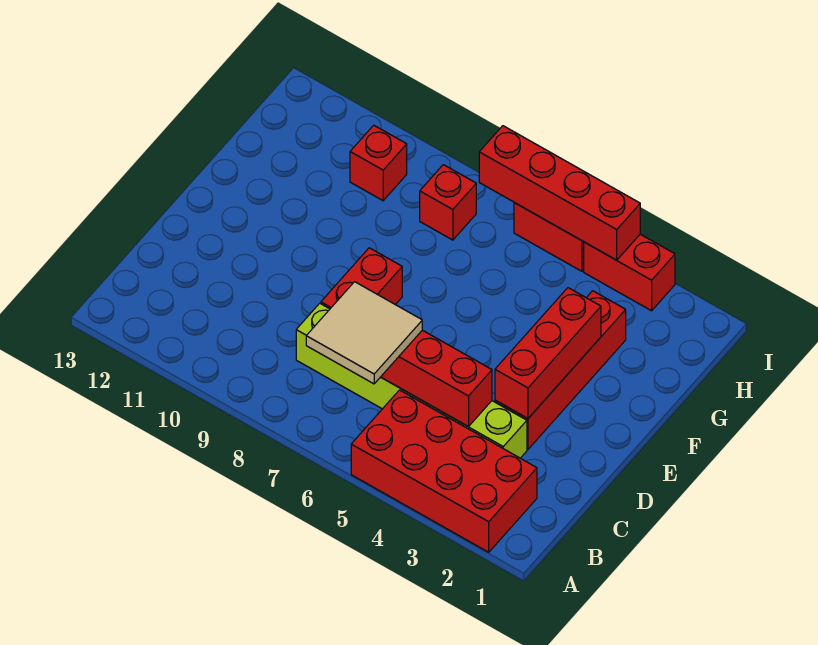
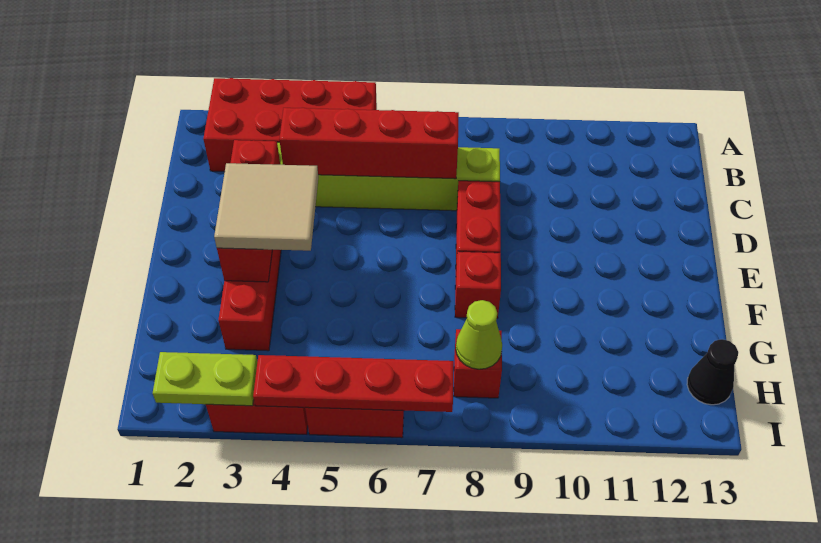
tan tile B6:C7 level 3 -> tan tile E3:F4 level 3
none -> lime cone H8 level 2
red brick H10 level 1 -> red brick F8 level 1
none -> black cone H13 level 1
none -> lime plate I2:I3 level 2
red brick I4:I7 level 2 -> red plate I4:I7 level 2

